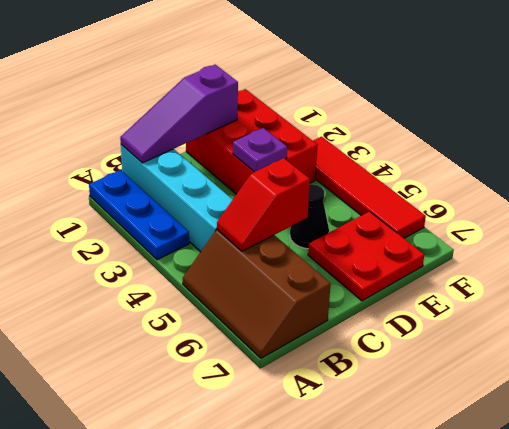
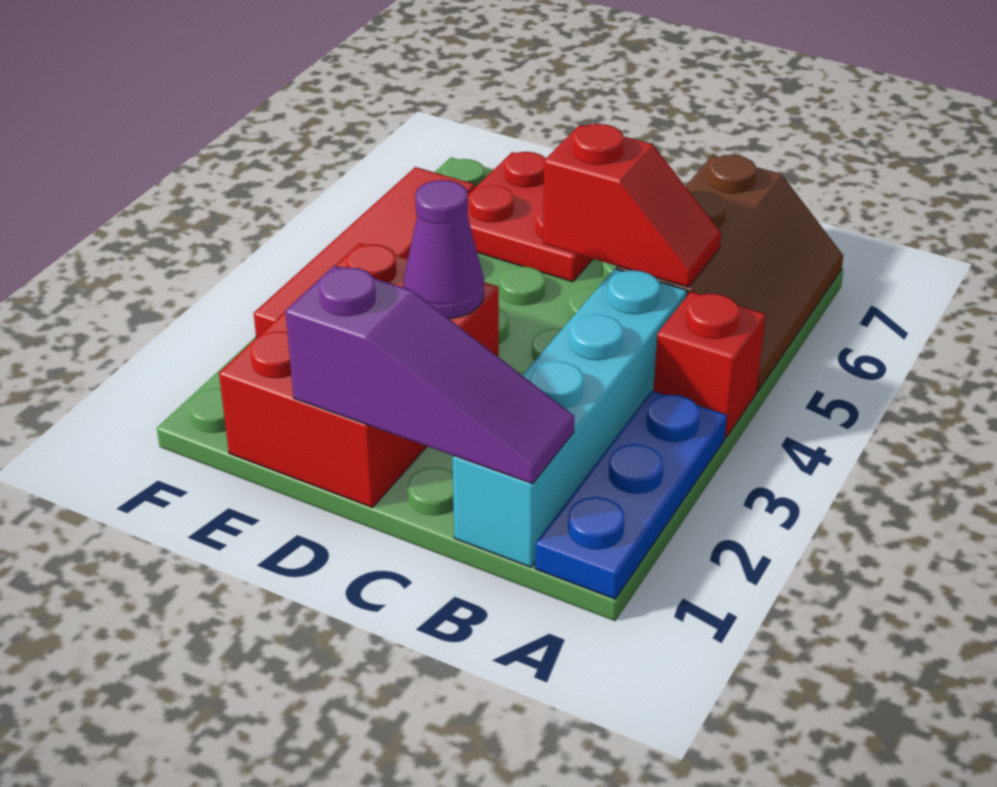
none -> red brick A4 level 1
purple plate D3 level 2 -> purple cone D3 level 2
black cone D5 level 1 -> none

